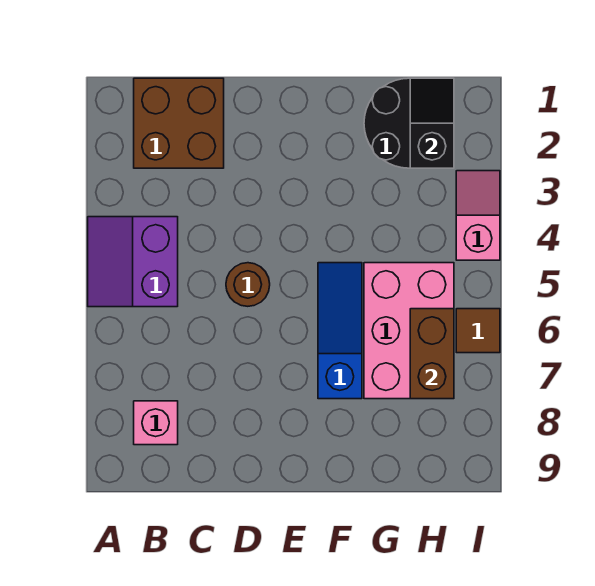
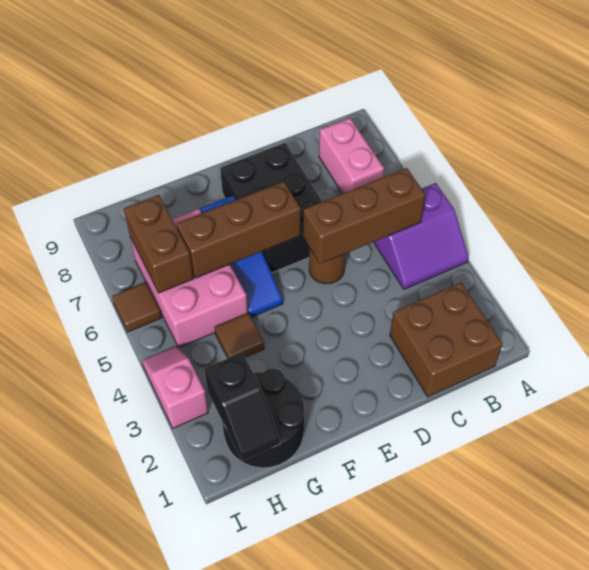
purple slope A4:B5 level 1 top B -> purple slope A4:B5 level 1 top 5
none -> brown brick B5:D5 level 2
pink brick B8 level 1 -> pink brick B7:B8 level 1
none -> black brick D6:E8 level 1
none -> brown brick E6:G6 level 2
none -> brown tile G4 level 1
pink slope I3:I4 level 1 top 4 -> pink slope I3:I4 level 1 top 3

